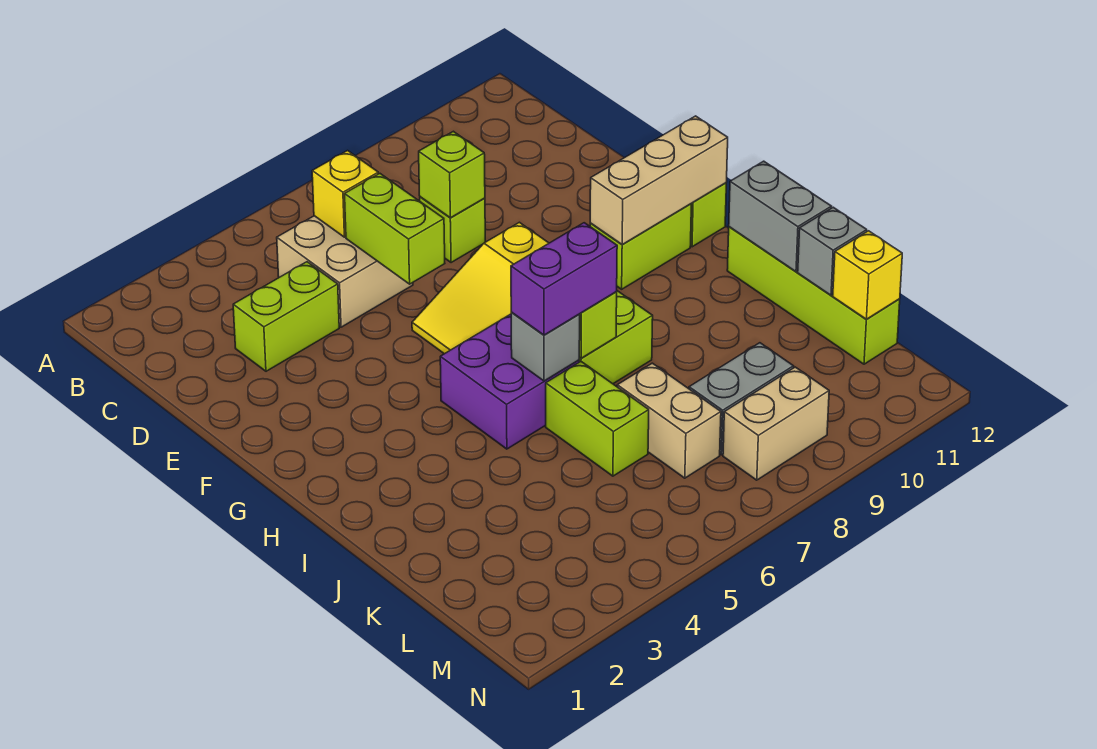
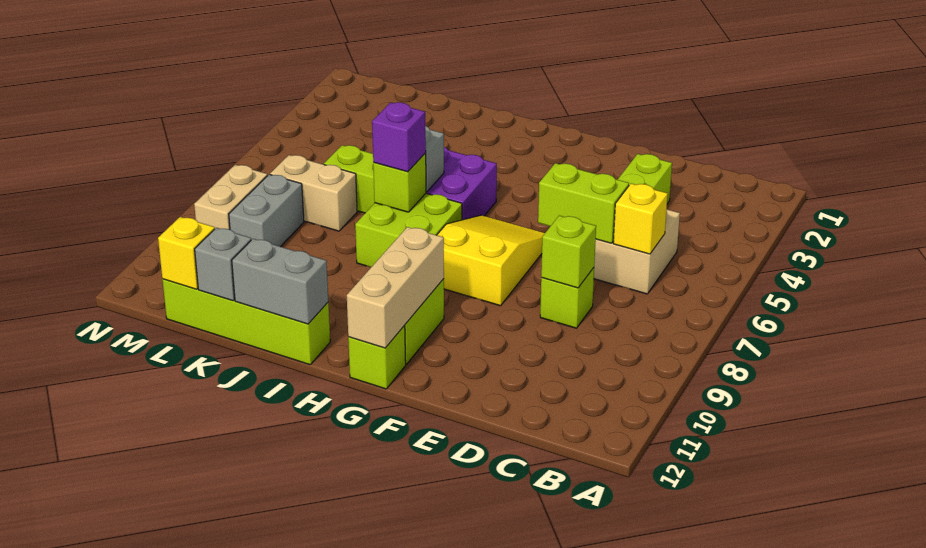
purple brick I6:I7 level 3 -> purple brick I7 level 3

